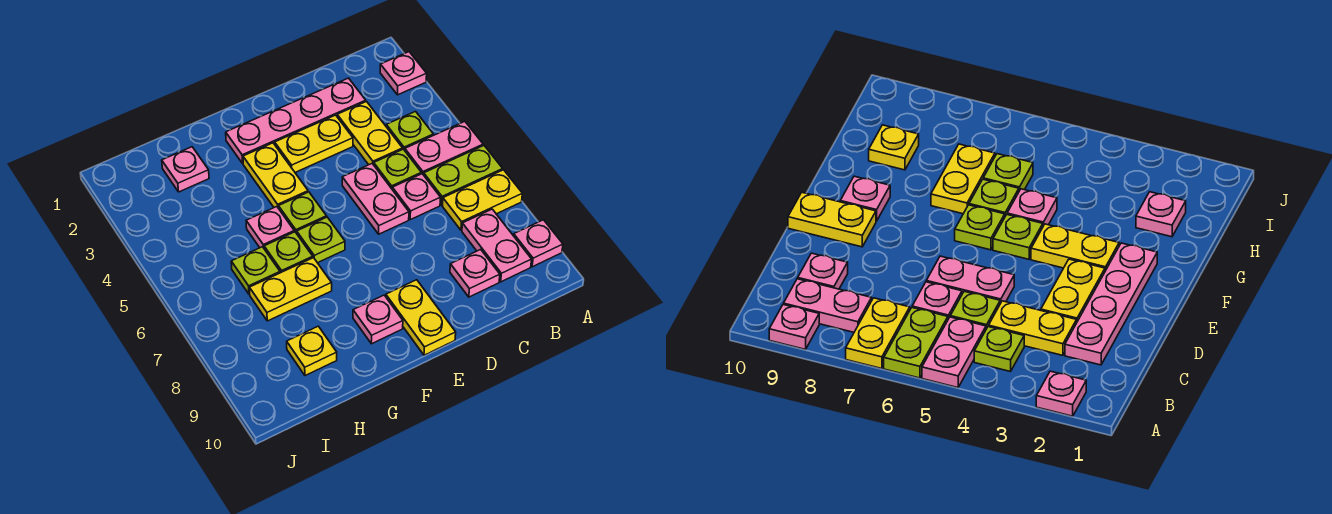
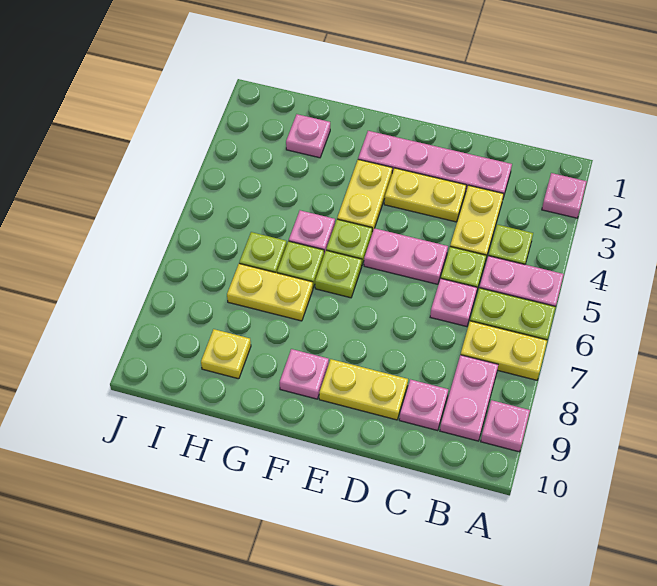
pink plate D5:D6 level 1 -> pink plate D5:E5 level 1
yellow plate E9:E10 level 1 -> yellow plate D9:E9 level 1

